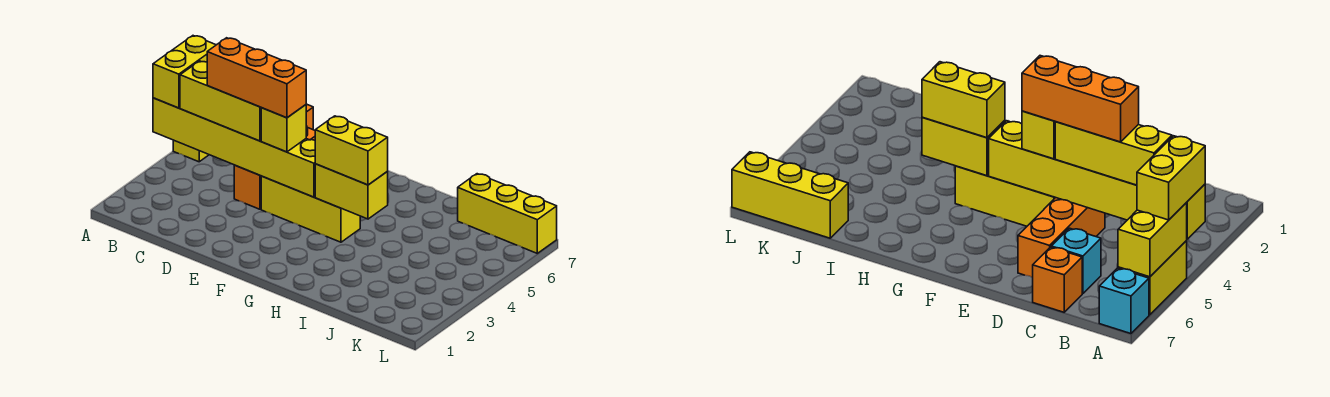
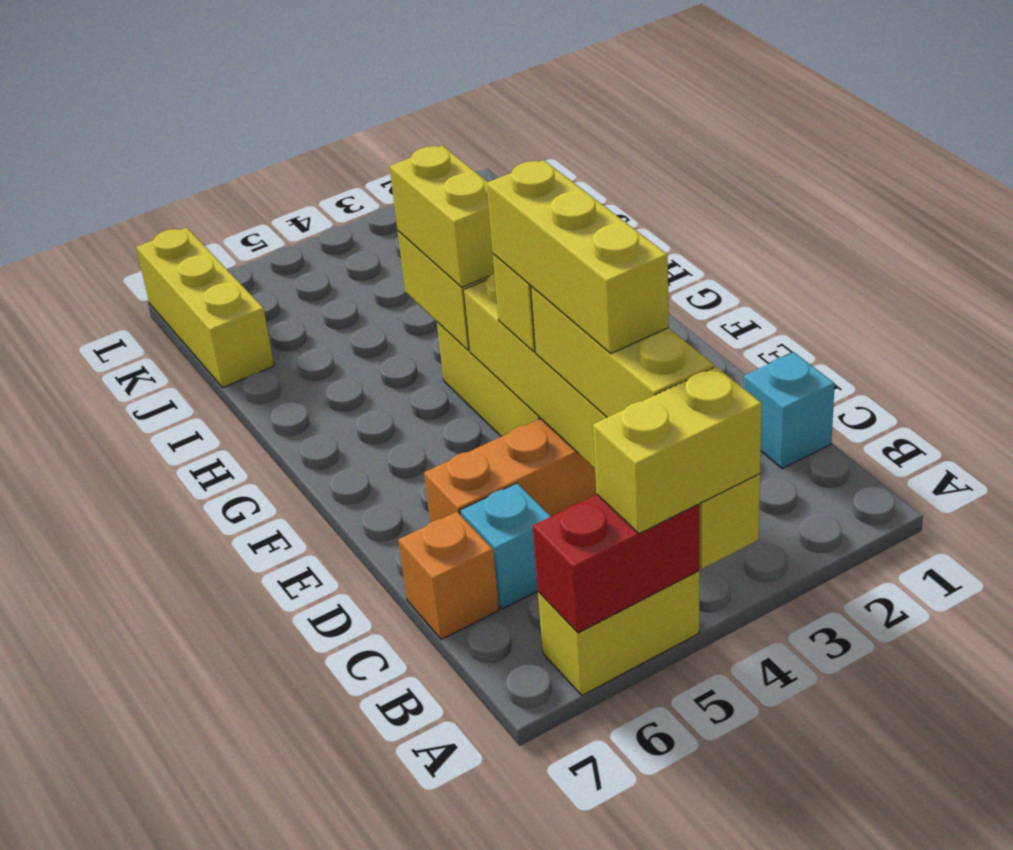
yellow brick A5:A6 level 2 -> red brick A5:A6 level 2
cyan brick A7 level 1 -> cyan brick C1 level 1
orange brick C4:E4 level 4 -> yellow brick C4:E4 level 4

